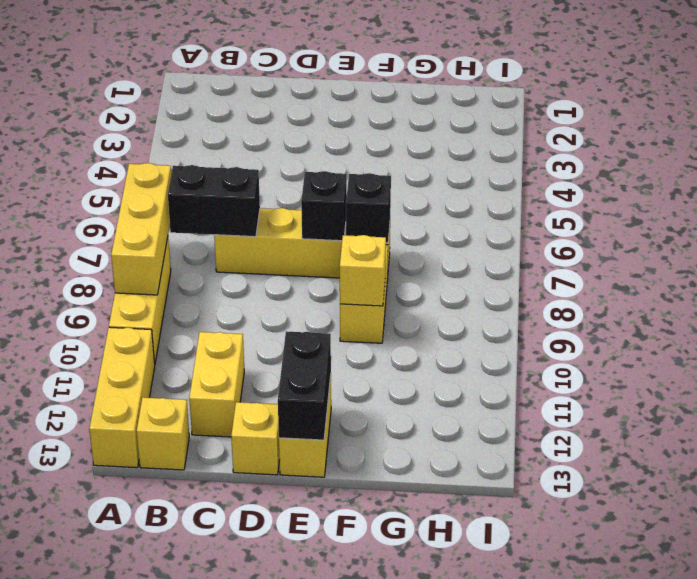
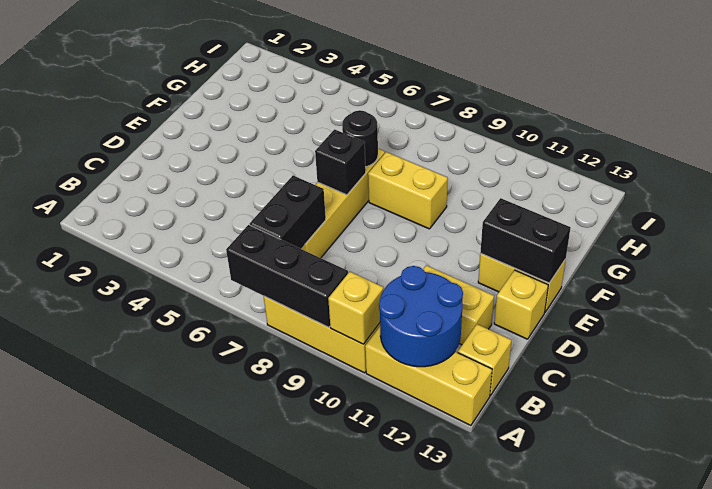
yellow brick A7:A9 level 2 -> black brick A7:A9 level 2
none -> blue round brick A11:B12 level 2
black brick F7 level 2 -> black round brick F7 level 2
yellow brick F9 level 2 -> yellow brick A10 level 2

